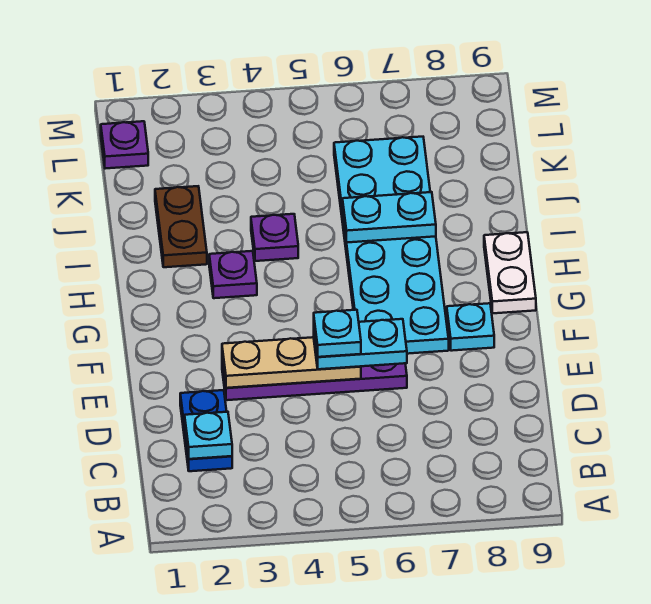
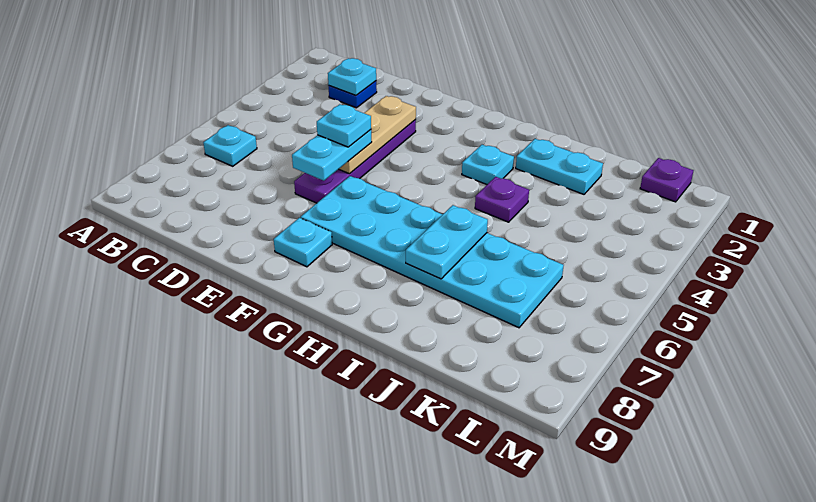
none -> cyan plate B6 level 1
blue plate C2:D2 level 1 -> blue plate C2 level 1
white plate G9:H9 level 1 -> none
purple plate H3 level 1 -> cyan plate H3 level 1
brown plate I2:J2 level 1 -> cyan plate I2:J2 level 1

